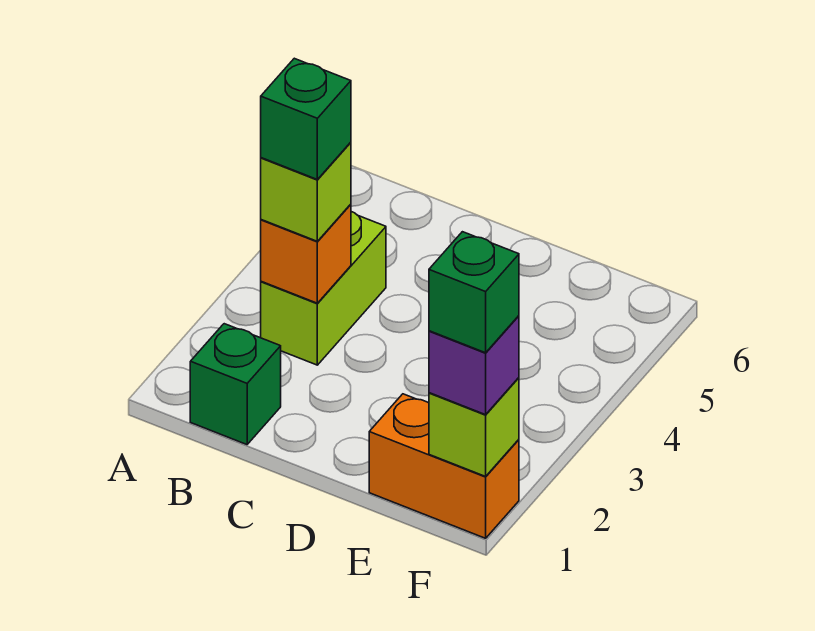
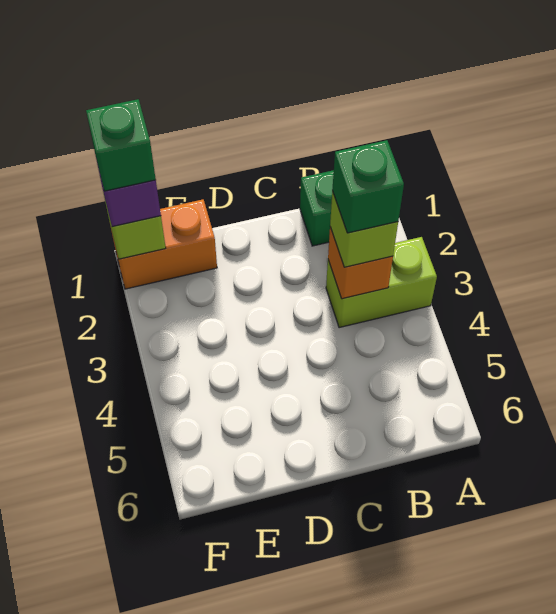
lime brick B3:B4 level 1 -> lime brick A3:B3 level 1

